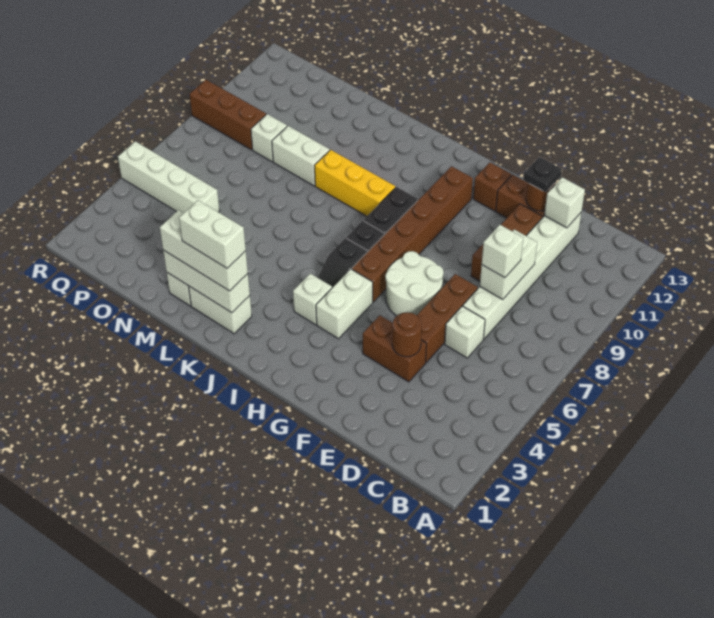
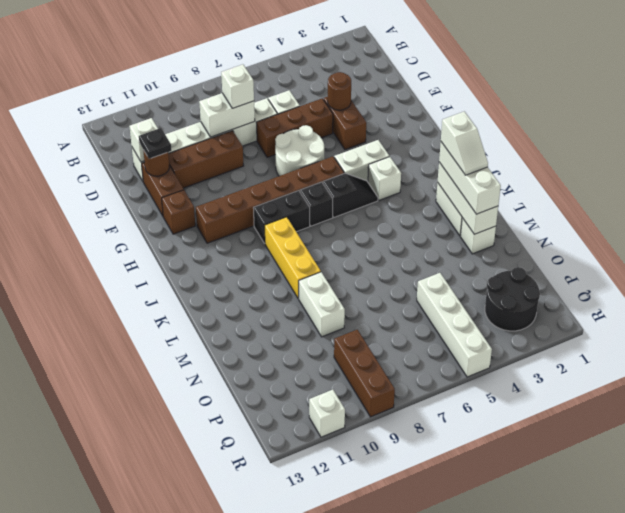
white brick K2:L2 level 4 -> white slope K2:L2 level 4 top K
white brick O9 level 1 -> white brick R11 level 1
none -> black round brick P2:Q3 level 1

